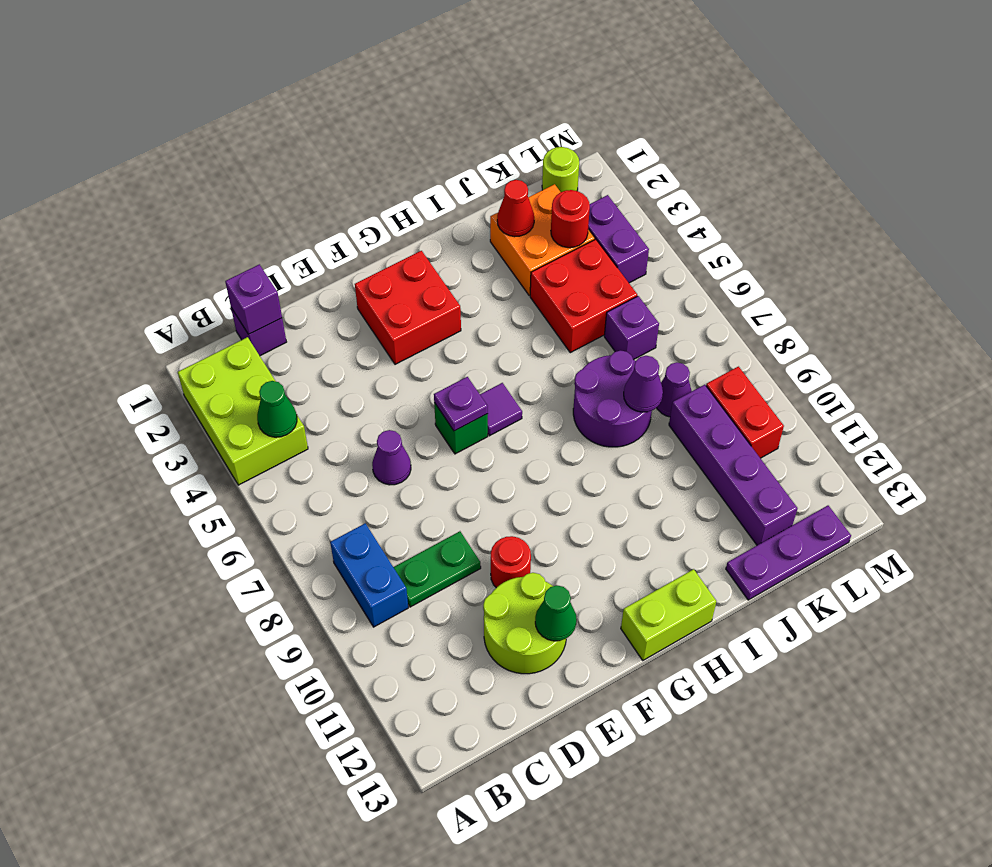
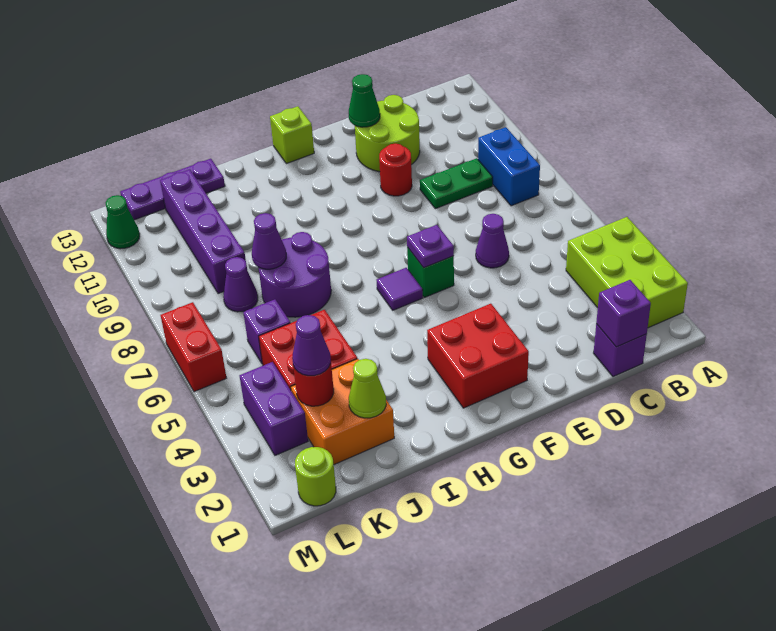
green cone B4 level 2 -> green cone M12 level 1
lime brick G13:H13 level 1 -> lime brick G13 level 1
red cone J2 level 2 -> lime cone J2 level 2
none -> purple cone K3 level 3
red brick L9:L10 level 1 -> red brick M6:M7 level 1

